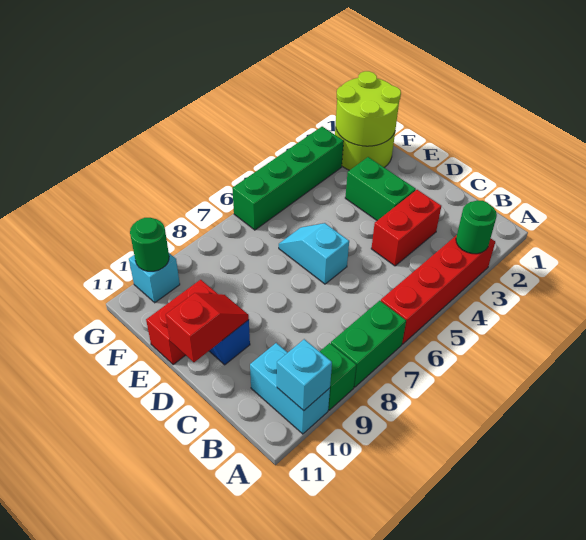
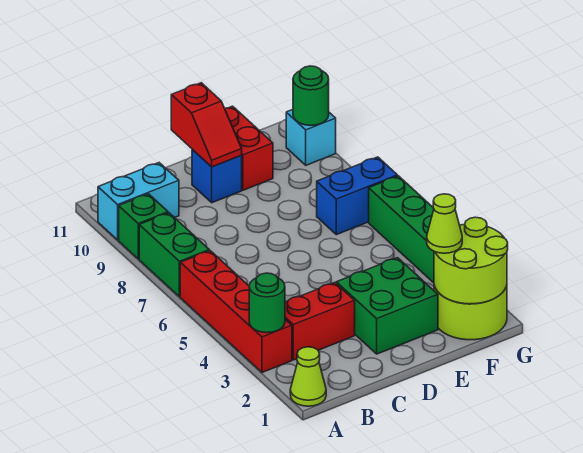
none -> lime cone A1 level 1
cyan brick A10 level 2 -> none
red brick C3:C4 level 1 -> red brick B3:C3 level 1
green brick D3:E3 level 1 -> green brick D2:E3 level 1
cyan slope D6:E6 level 1 top D -> none
none -> lime cone F2 level 3
none -> blue brick F7:G7 level 1

